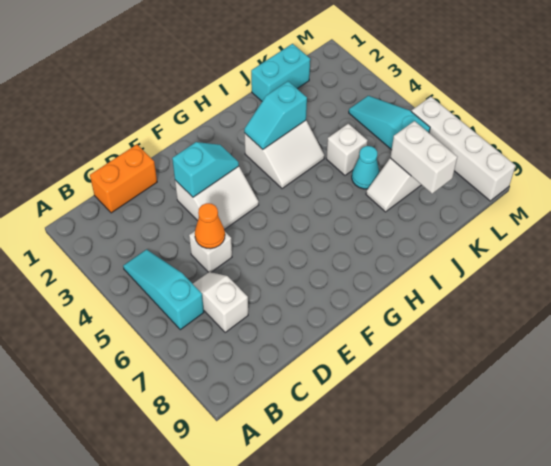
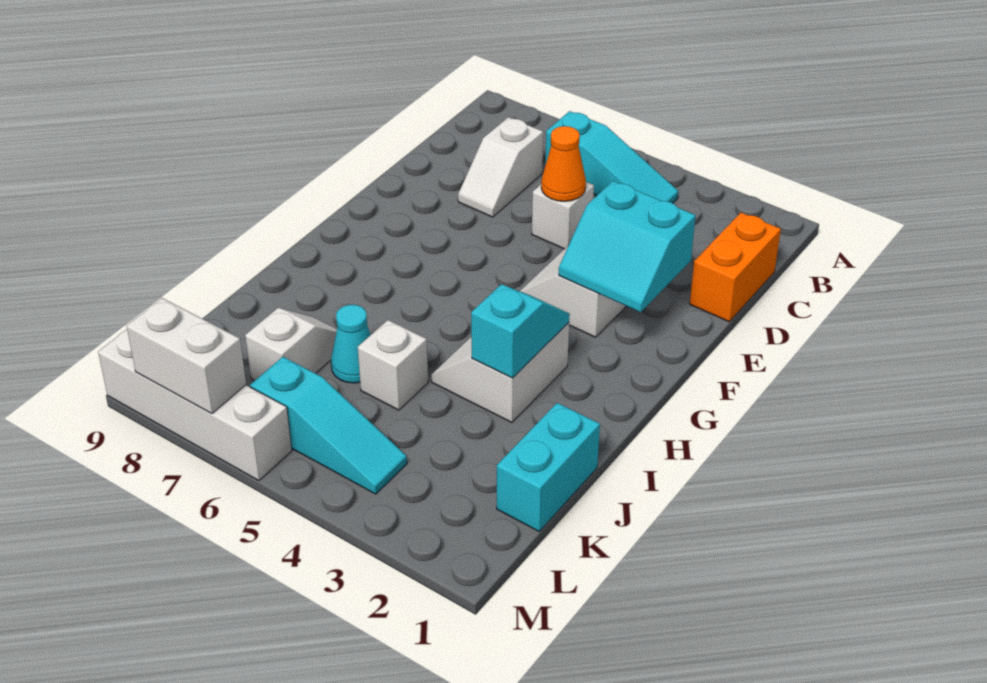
white slope C6:C7 level 1 top 7 -> white slope C7:D7 level 1 top C
cyan slope E3:F3 level 2 top E -> cyan slope E2:F3 level 2 top E
white brick K7:K8 level 2 -> white brick M7:M8 level 2

